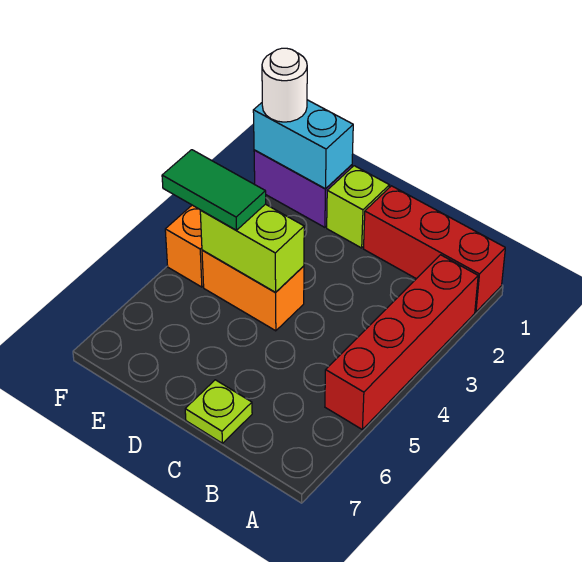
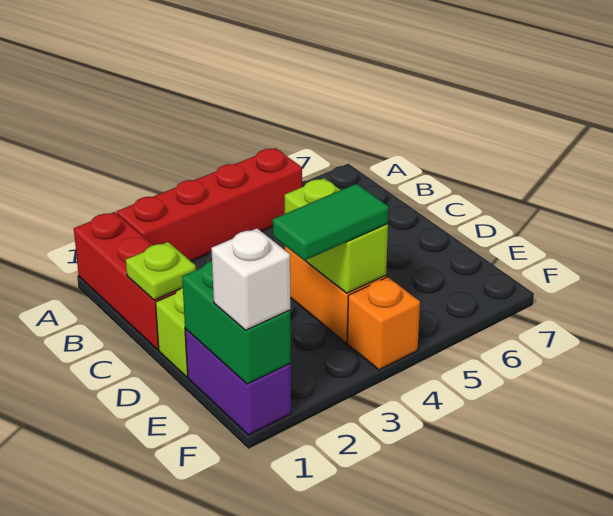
lime plate C7 level 1 -> lime plate C1 level 2
cyan brick E1:F1 level 2 -> green brick E1:F1 level 2
green tile E4:F4 level 3 -> green tile E3:E4 level 3
white round brick F1 level 3 -> white brick F1 level 3

